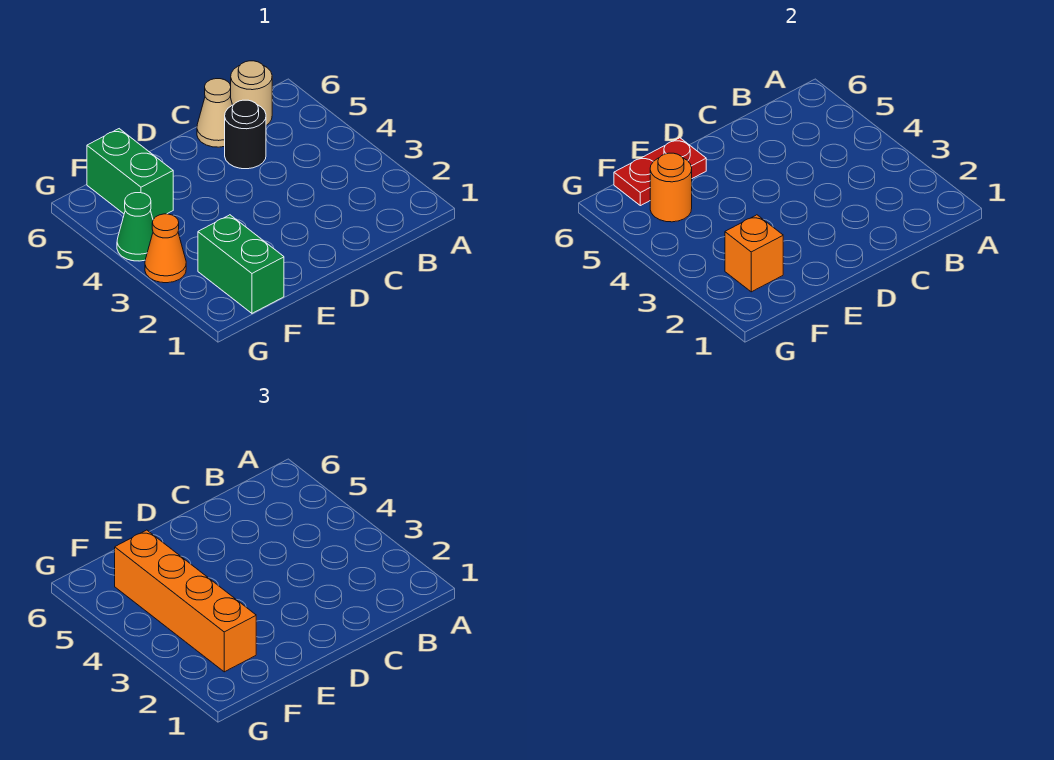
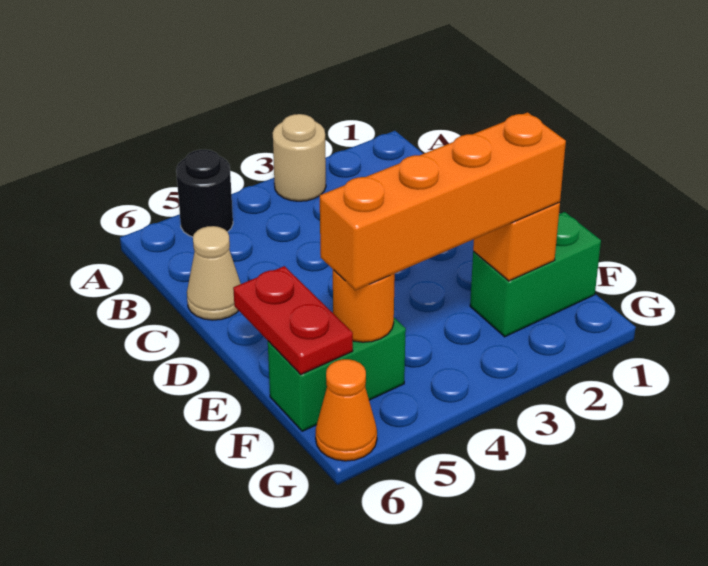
tan round brick B6 level 1 -> tan round brick A3 level 1
black round brick C5 level 1 -> black round brick A5 level 1
orange cone G3 level 1 -> orange cone G6 level 1
green cone G4 level 1 -> none

